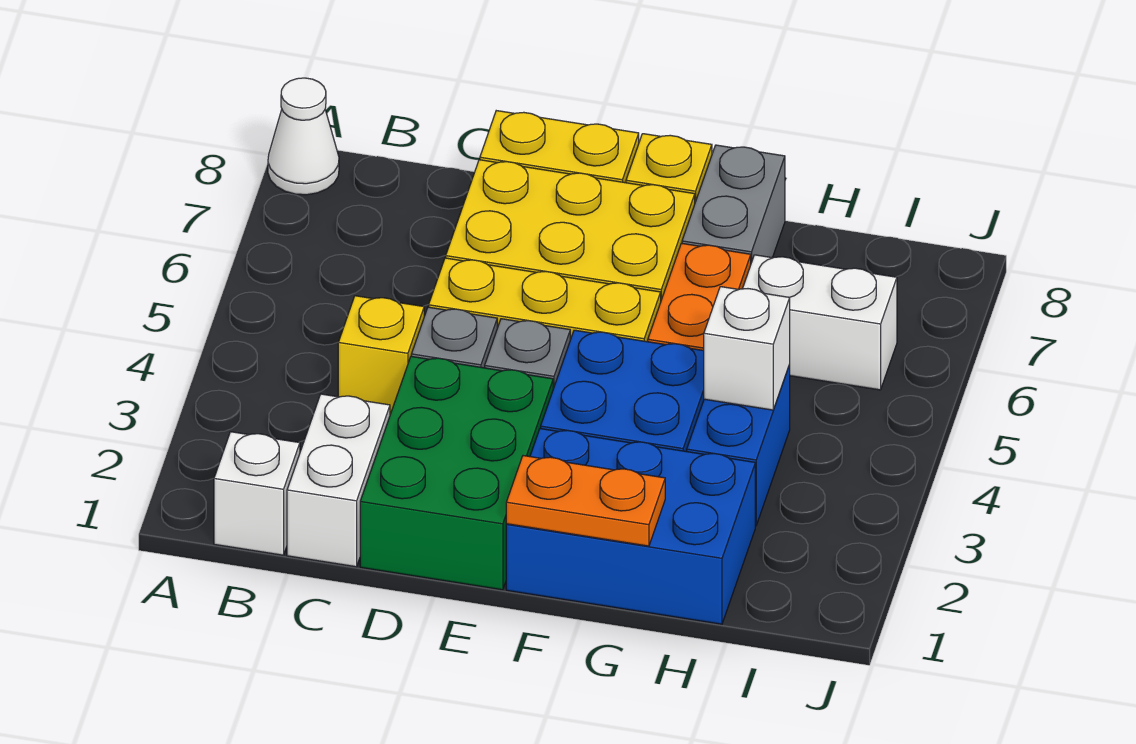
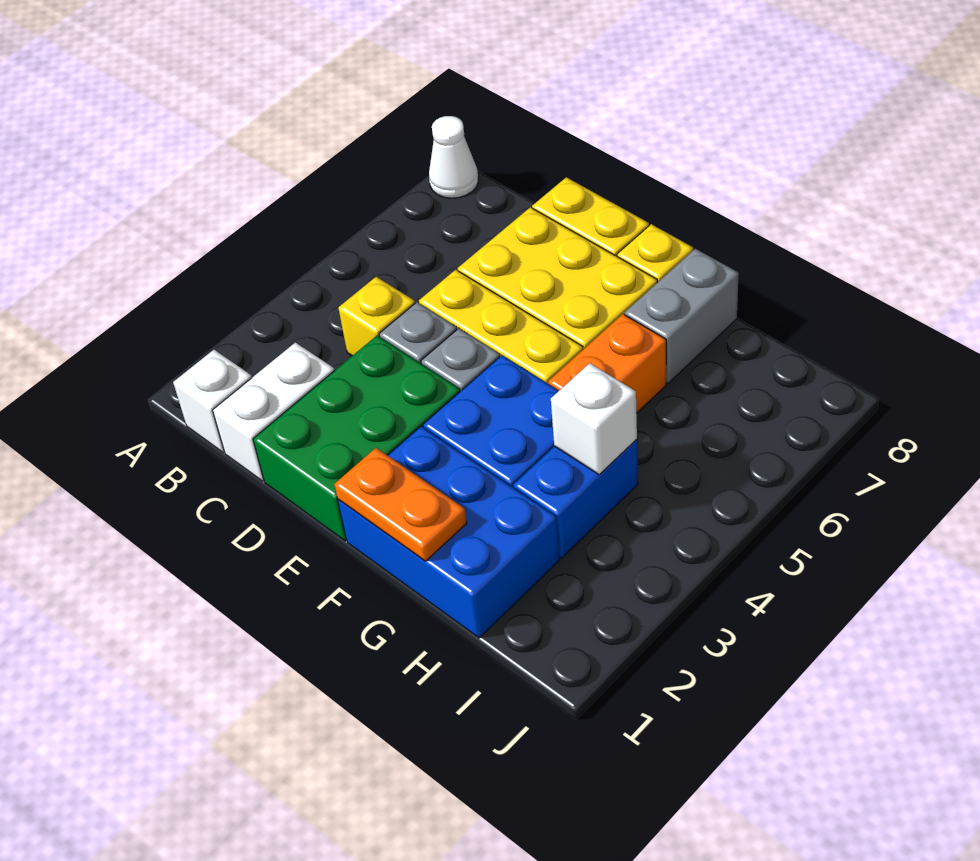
white brick H6:I6 level 1 -> none

